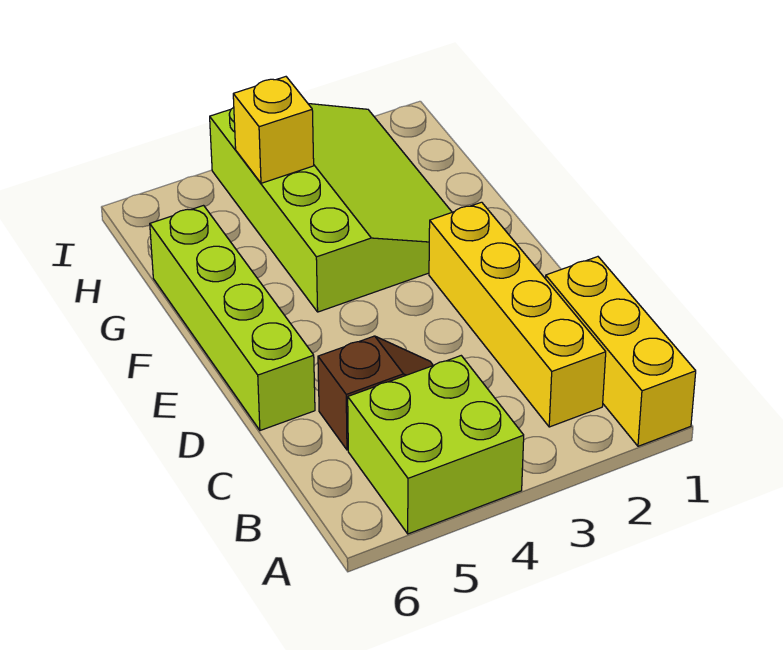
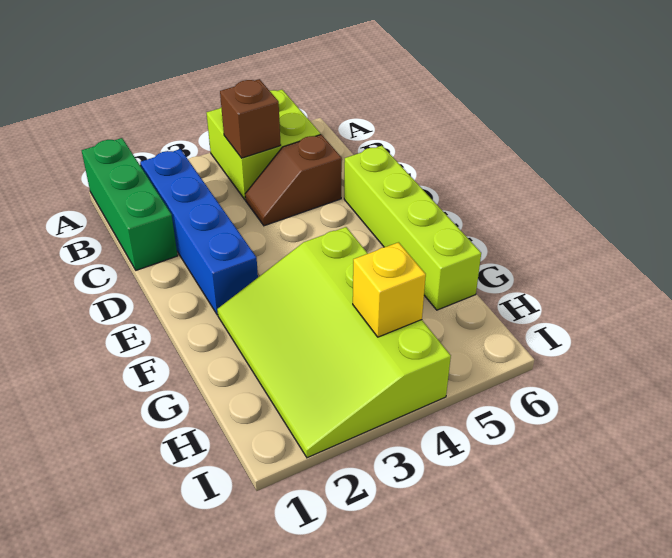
yellow brick A1:C1 level 1 -> green brick A1:C1 level 1
yellow brick B2:E2 level 1 -> blue brick B2:E2 level 1
none -> brown brick B4 level 2

